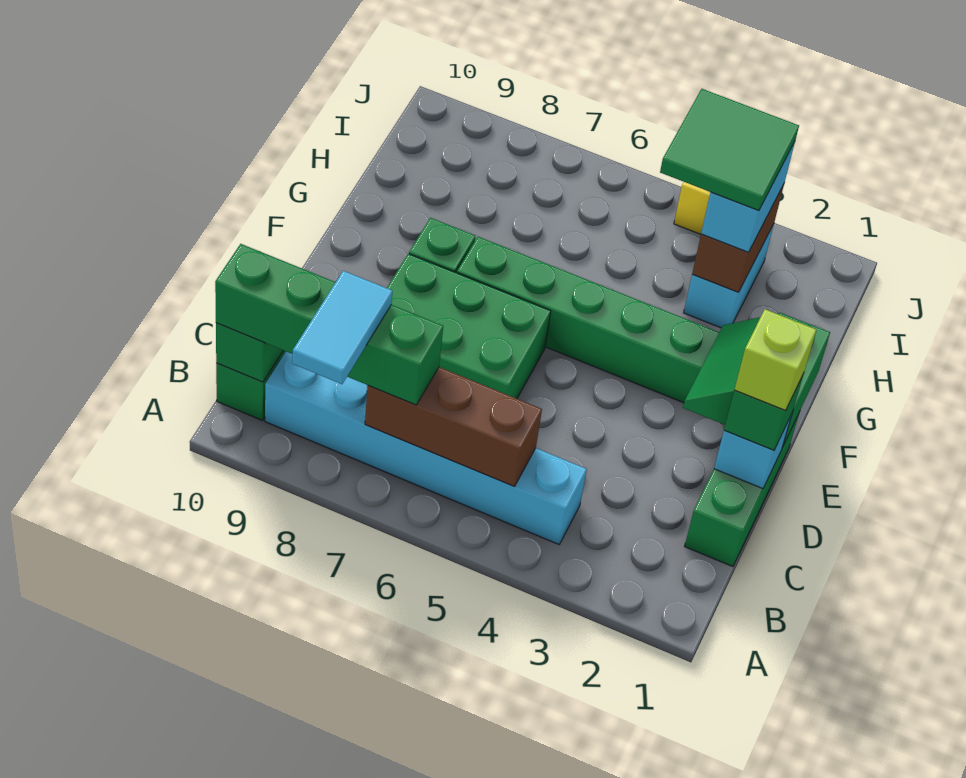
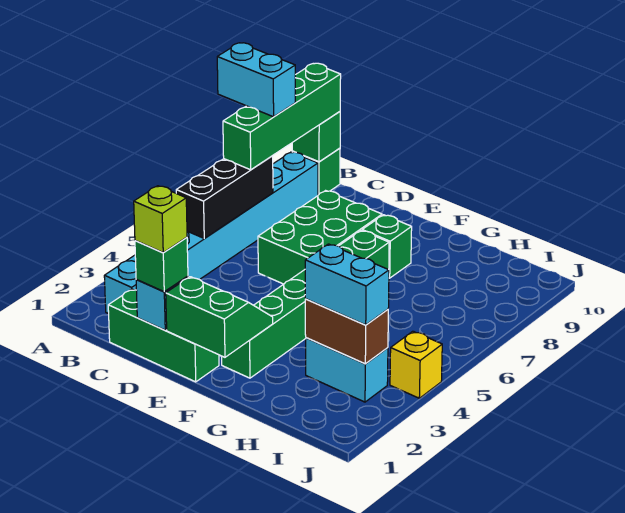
cyan tile A8:B8 level 4 -> cyan brick A8:B8 level 4
cyan brick B4:B9 level 1 -> cyan brick B2:B9 level 1
brown brick B5:B7 level 2 -> black brick B5:B7 level 2
green tile H3:I4 level 4 -> none

